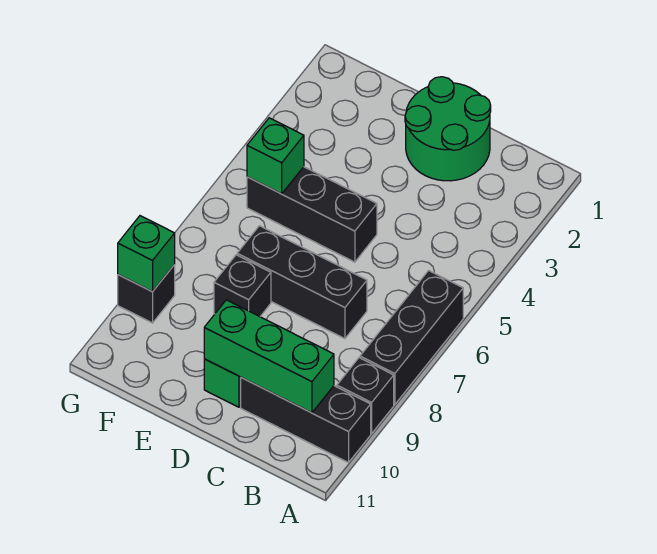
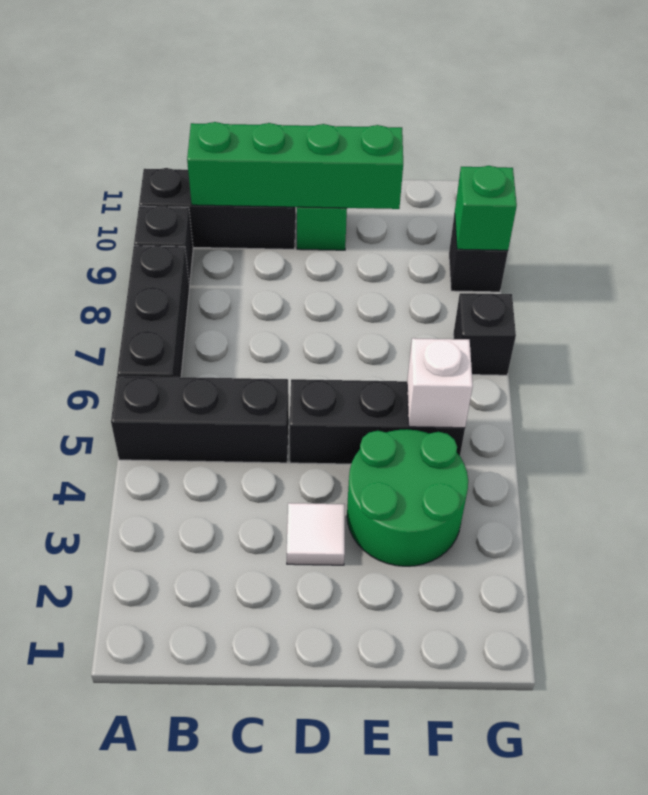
green brick B10:D10 level 2 -> green brick B10:E10 level 2
green round brick C1:D2 level 1 -> green round brick E3:F4 level 1
black brick C7:E7 level 1 -> black brick A5:C5 level 1
none -> white tile D3 level 1
black brick E8 level 1 -> black brick G7 level 1
green brick F5 level 2 -> white brick F5 level 2

